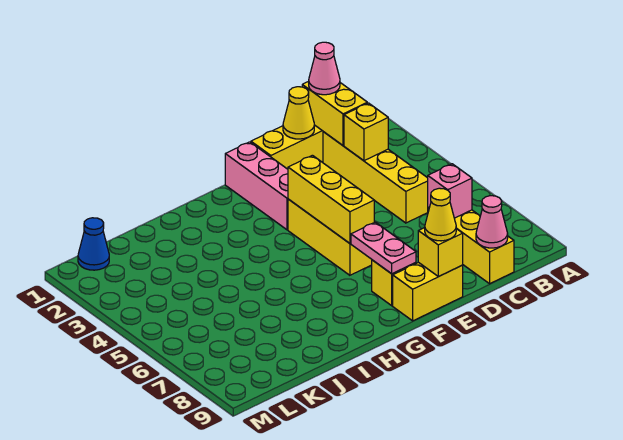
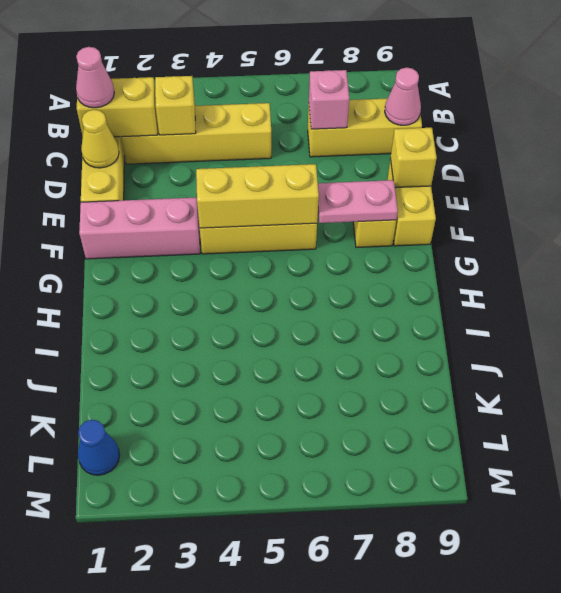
yellow cone E9 level 3 -> none

